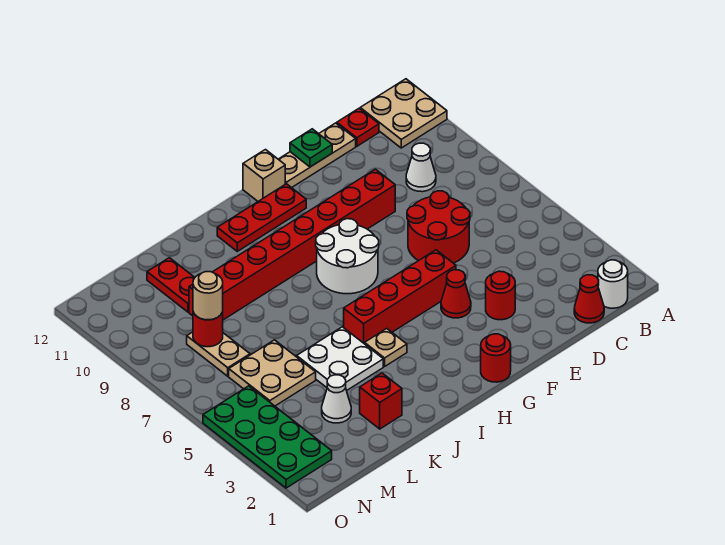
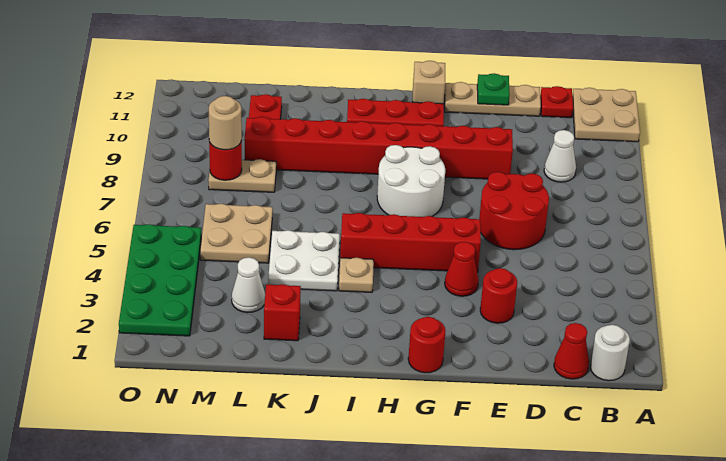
tan plate M7:M8 level 1 -> tan plate L8:M8 level 1

